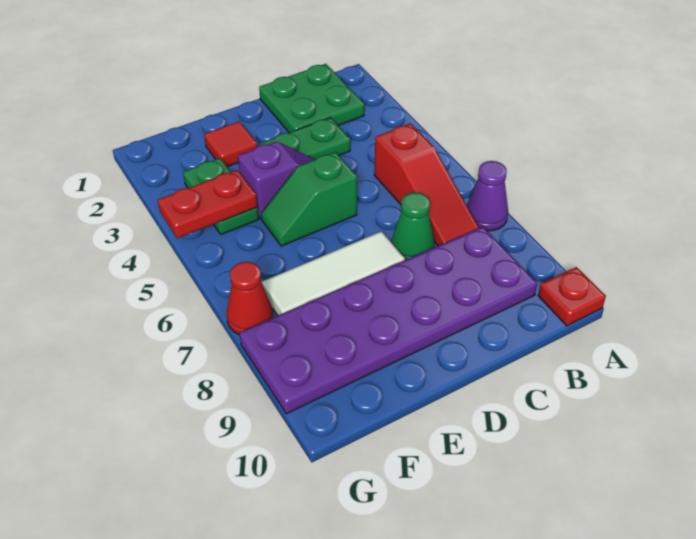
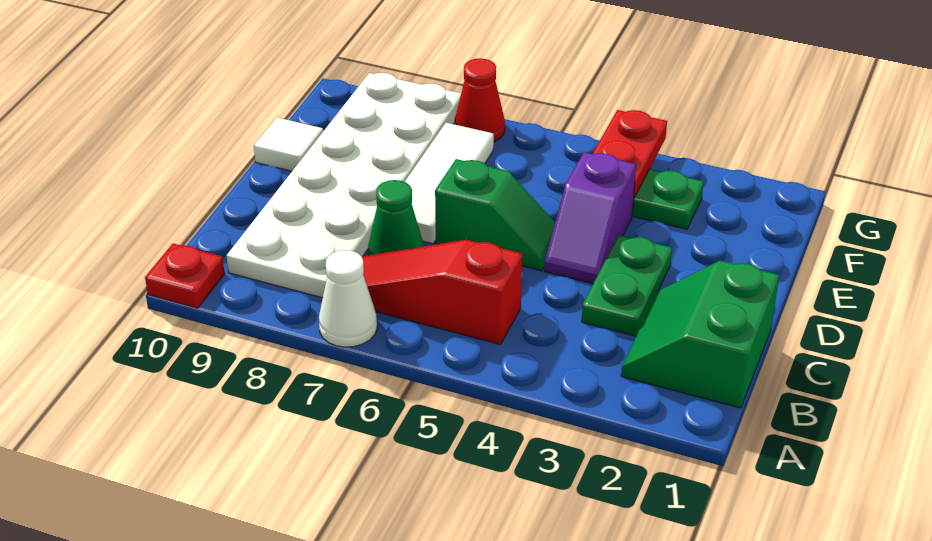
purple cone A7 level 1 -> white cone A7 level 1
green plate B1:C2 level 1 -> green slope B1:C2 level 1 top 1
purple plate B8:G9 level 1 -> white plate B8:G9 level 1
green slope D5:E5 level 1 top D -> green slope D5:D6 level 1 top 6
red tile E2 level 1 -> none
none -> white tile E10 level 1

